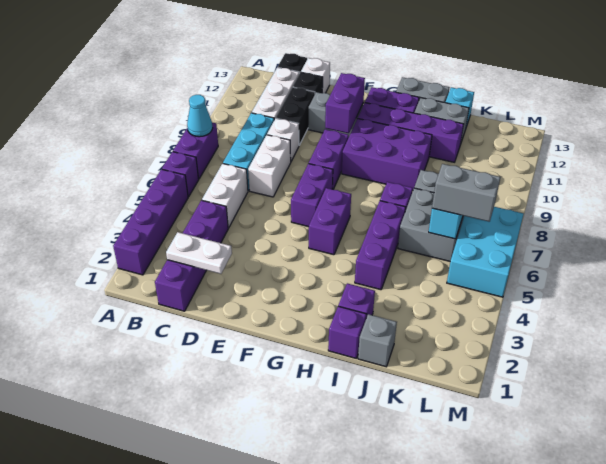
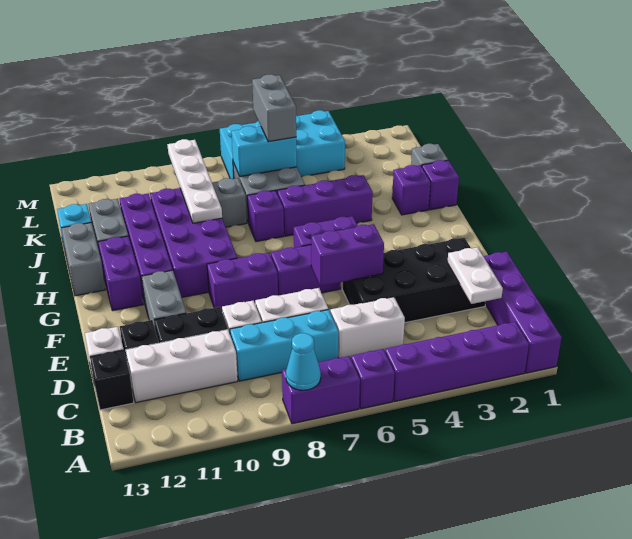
purple brick C1:C4 level 1 -> purple brick A1:D1 level 1
none -> black brick D2:E5 level 1
purple brick F10:F11 level 2 -> purple brick E5:E6 level 2
purple brick G9:I10 level 1 -> purple brick G9:J10 level 1
none -> white plate I9:L9 level 2
cyan brick L5:M7 level 1 -> cyan brick L4:M7 level 1

